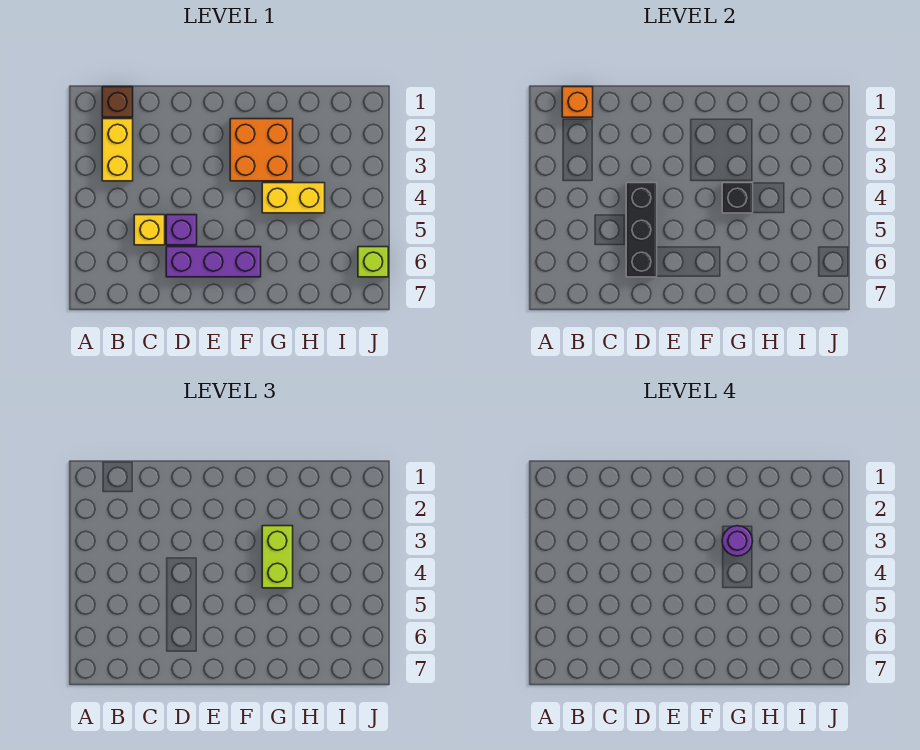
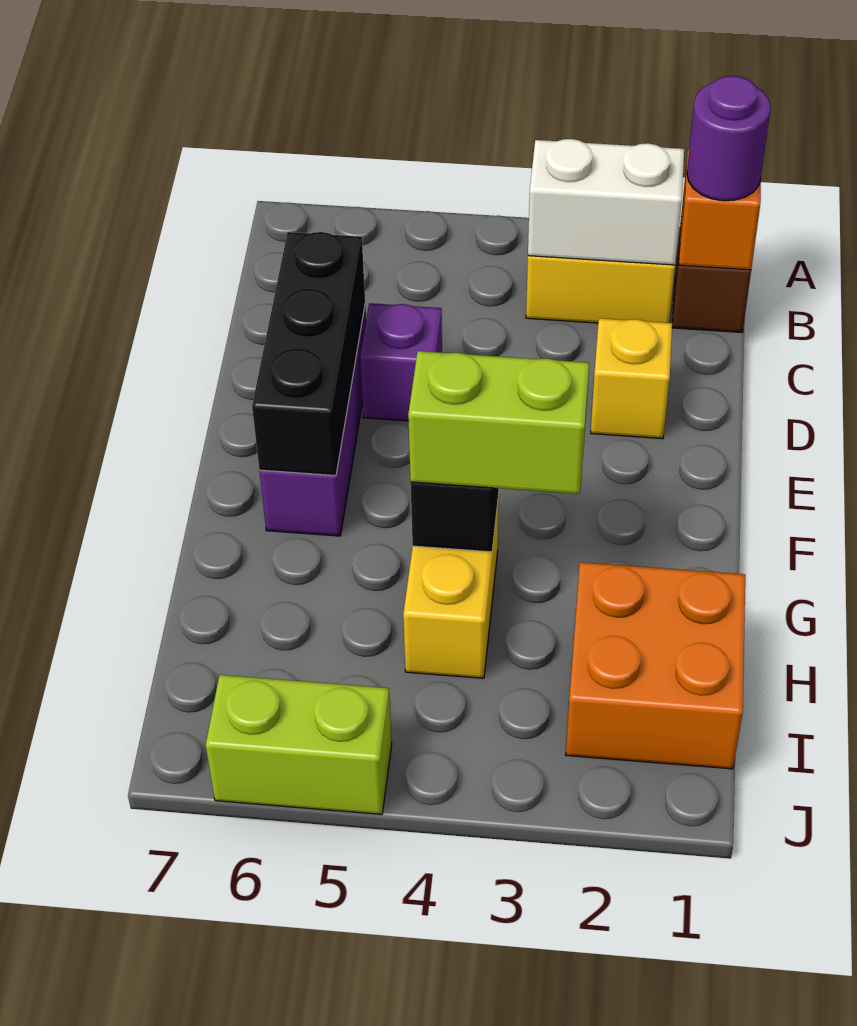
none -> white brick B2:B3 level 2
yellow brick C5 level 1 -> yellow brick D2 level 1
black brick D4:D6 level 2 -> black brick D6:F6 level 2
orange brick F2:G3 level 1 -> orange brick H1:I2 level 1
purple round brick G3 level 4 -> purple round brick B1 level 3
lime brick J6 level 1 -> lime brick J5:J6 level 1

